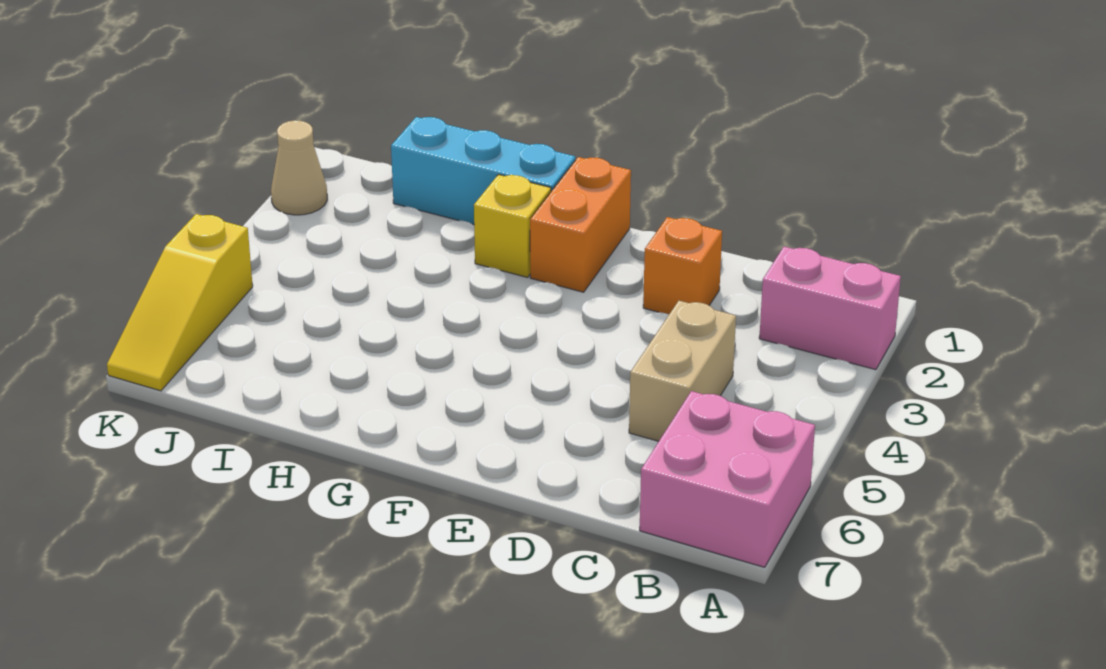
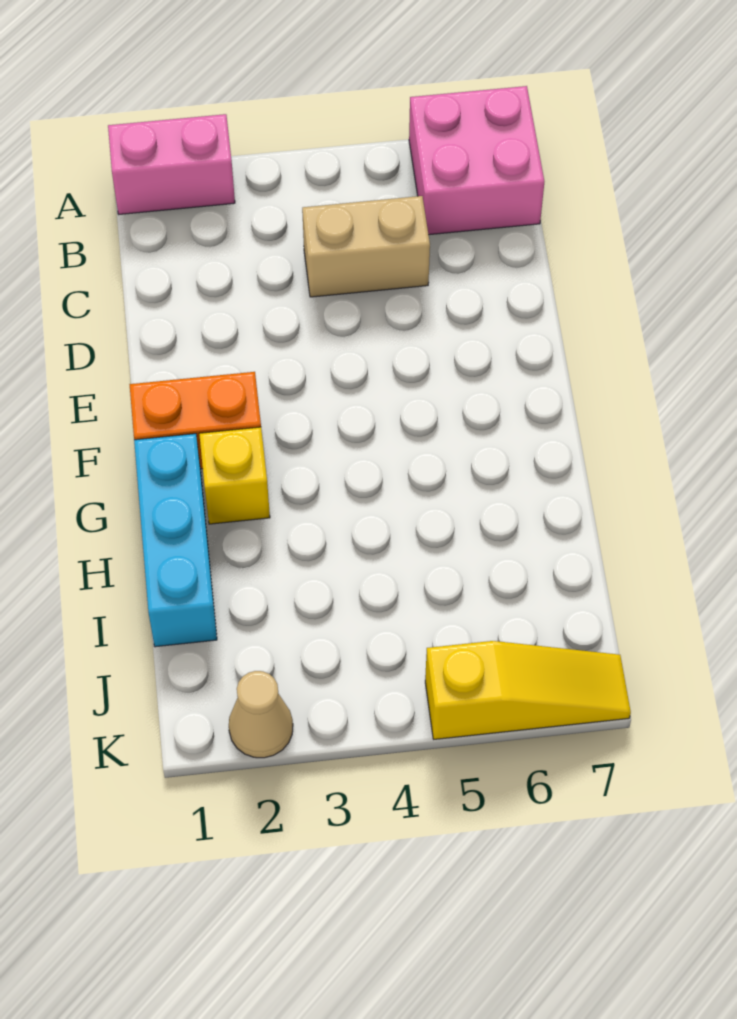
pink brick A2:B2 level 1 -> pink brick A1:A2 level 1
orange brick D2 level 1 -> none

